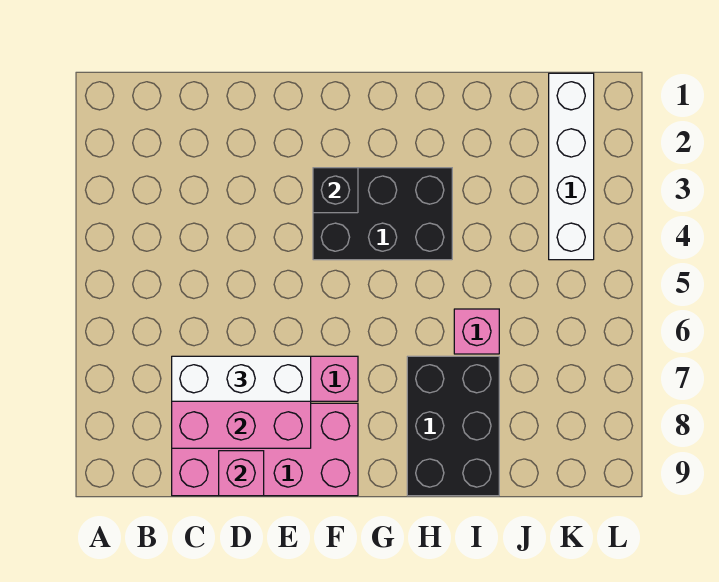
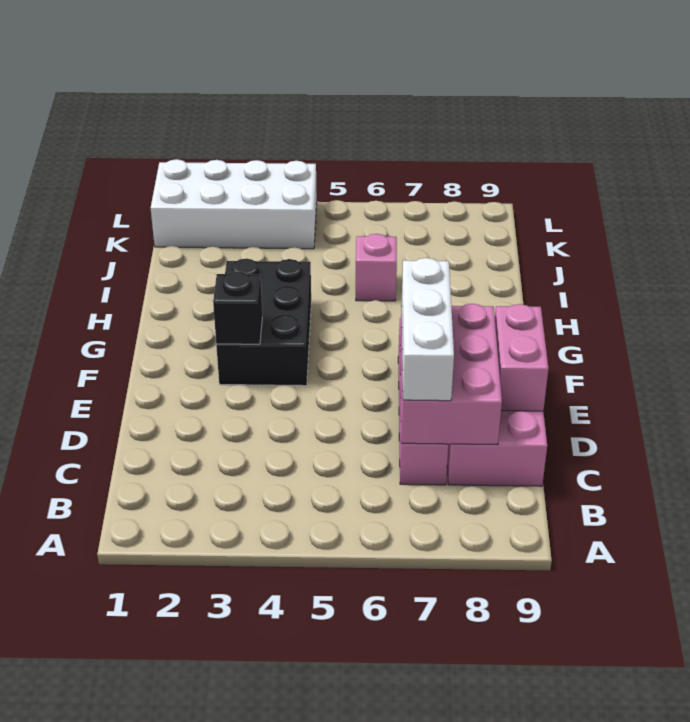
pink brick D9 level 2 -> pink brick D9:E9 level 2
black brick H7:I9 level 1 -> none
white brick K1:K4 level 1 -> white brick K1:L4 level 1

